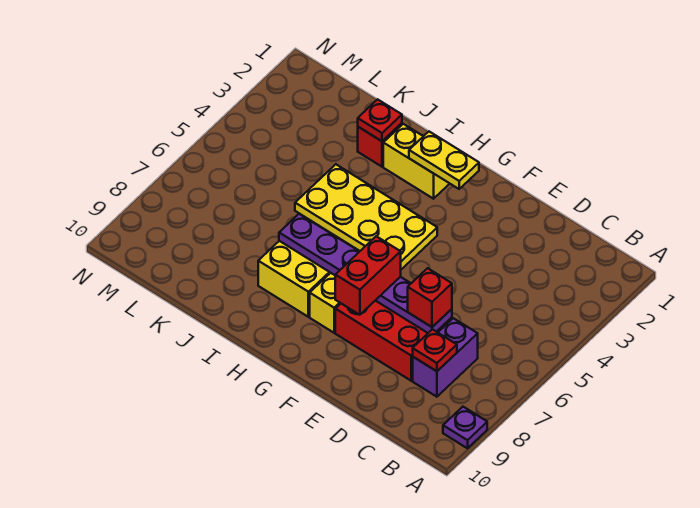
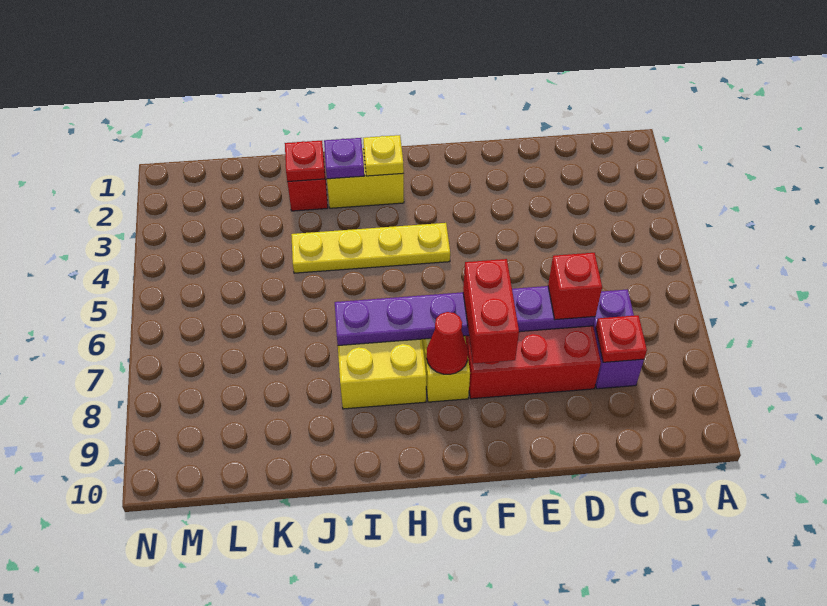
purple plate A9 level 1 -> purple plate I2 level 2
yellow plate G2:H2 level 2 -> yellow plate H2 level 2
yellow plate G4:J5 level 1 -> yellow plate G4:J4 level 1
none -> red cone G8 level 2

